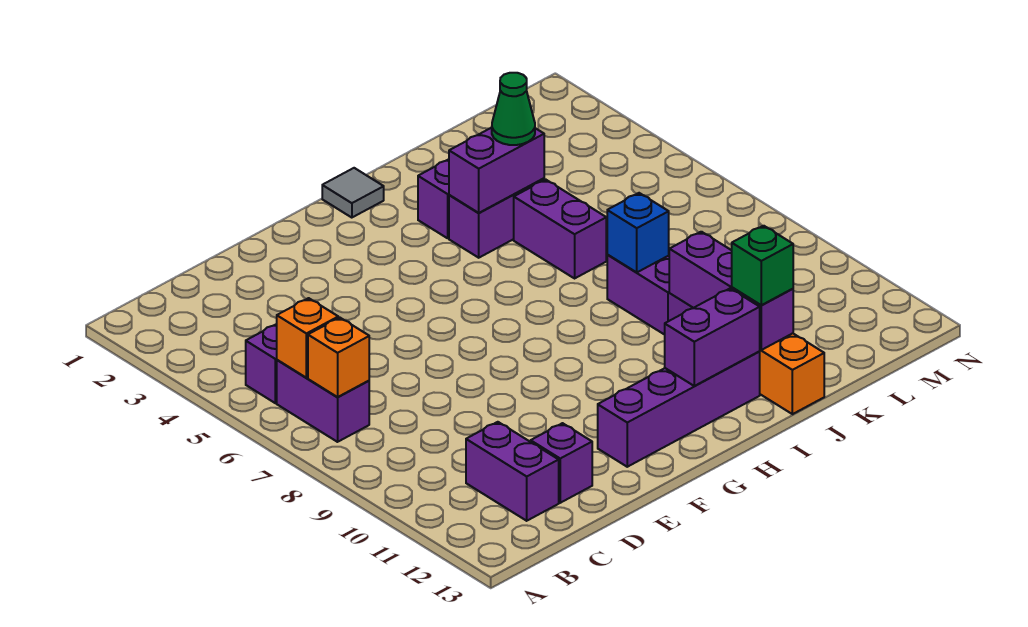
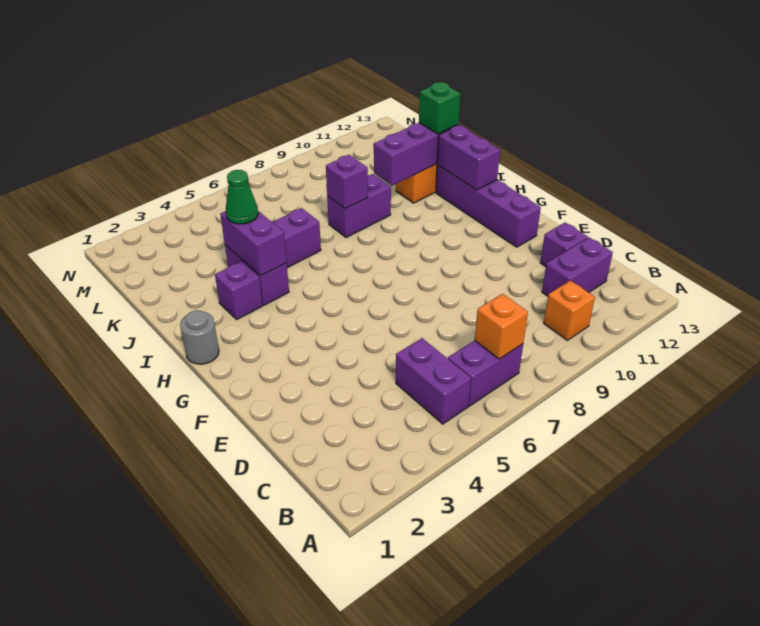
orange brick B6 level 2 -> orange brick B10 level 1
grey tile H1 level 1 -> grey round brick H1 level 1
blue brick J8 level 2 -> purple brick J8 level 2

